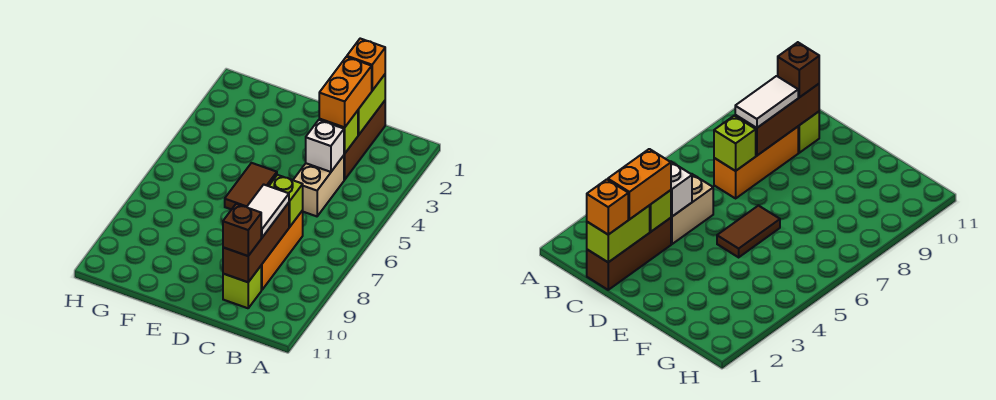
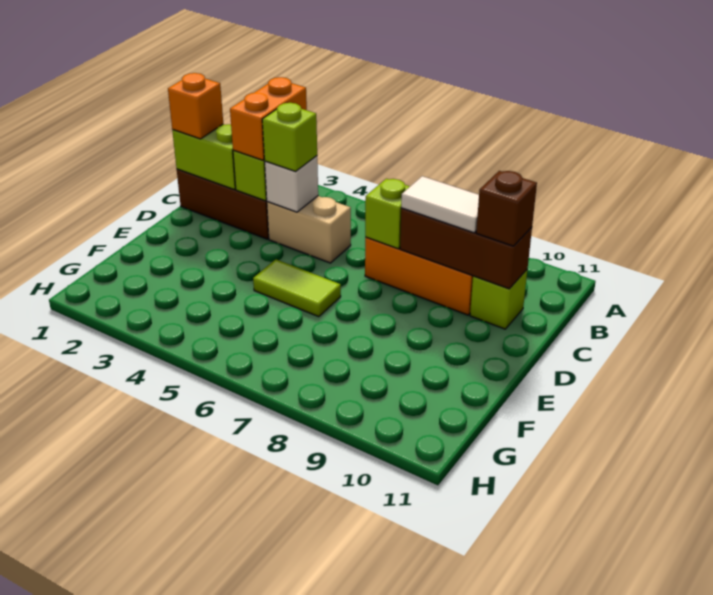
orange brick C2:C3 level 3 -> orange brick B3:C3 level 3
none -> lime brick C4 level 3
brown tile E5:E6 level 1 -> lime tile E5:E6 level 1

